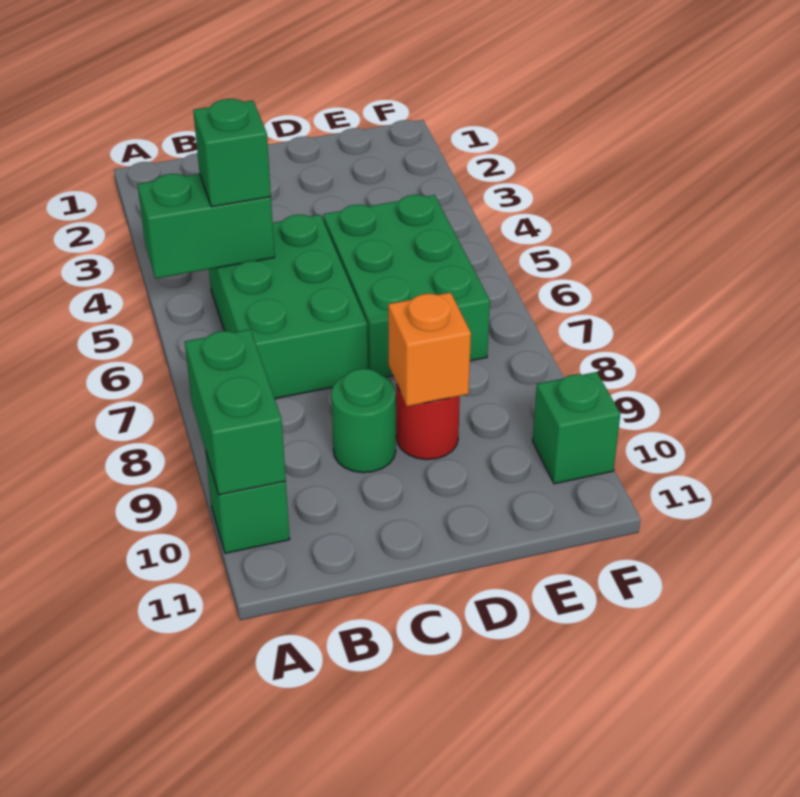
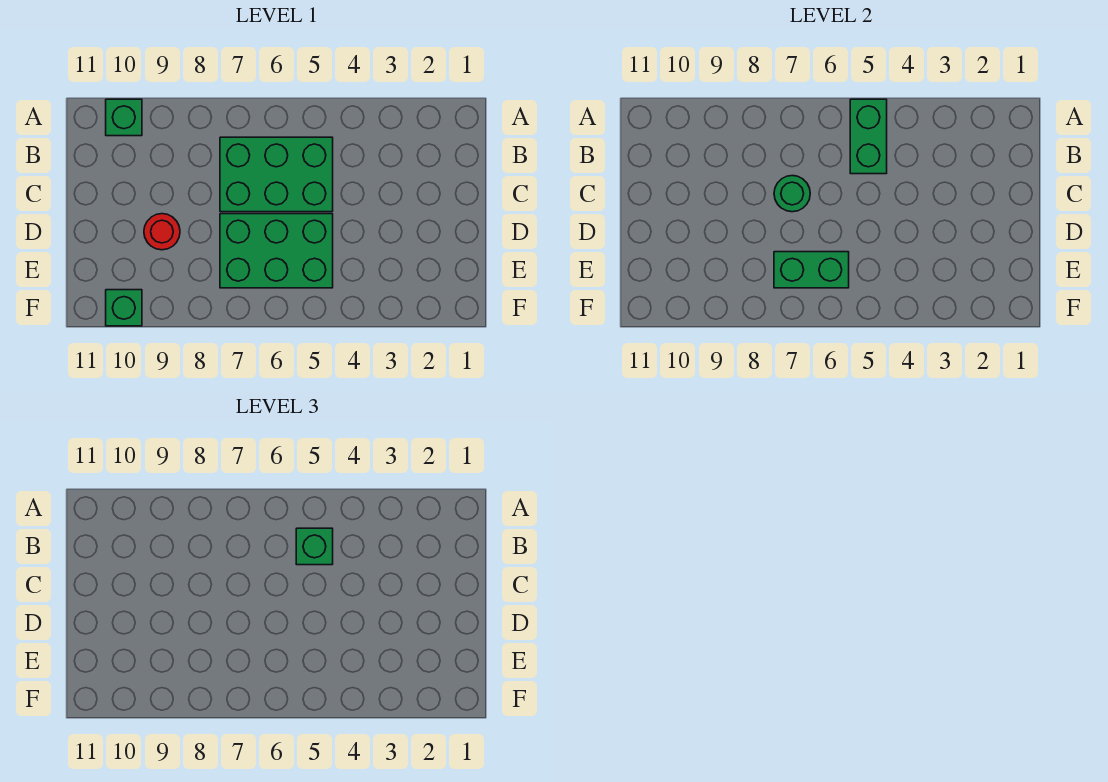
green brick A9:A10 level 2 -> green brick E6:E7 level 2
green round brick C9 level 1 -> green round brick C7 level 2
orange brick D9 level 2 -> none

